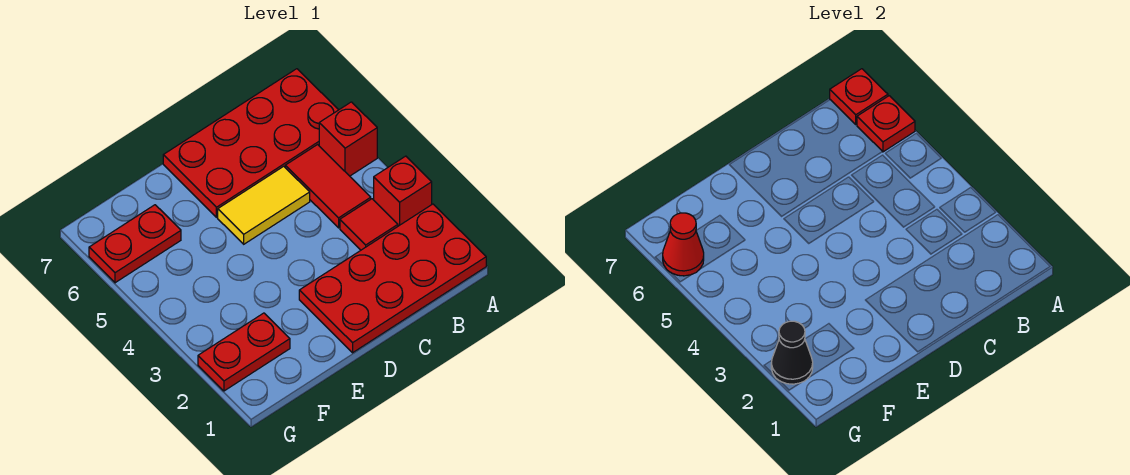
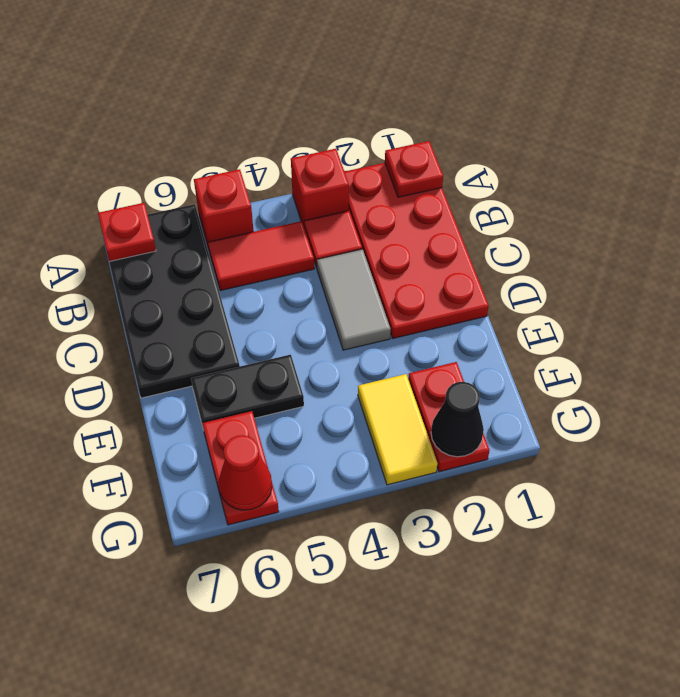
red plate A6:D7 level 1 -> black plate A6:D7 level 1
red plate A6 level 2 -> red plate A1 level 2
none -> grey tile C3:D3 level 1
yellow tile C5:D5 level 1 -> yellow tile F3:G3 level 1
none -> black plate E5:E6 level 1

